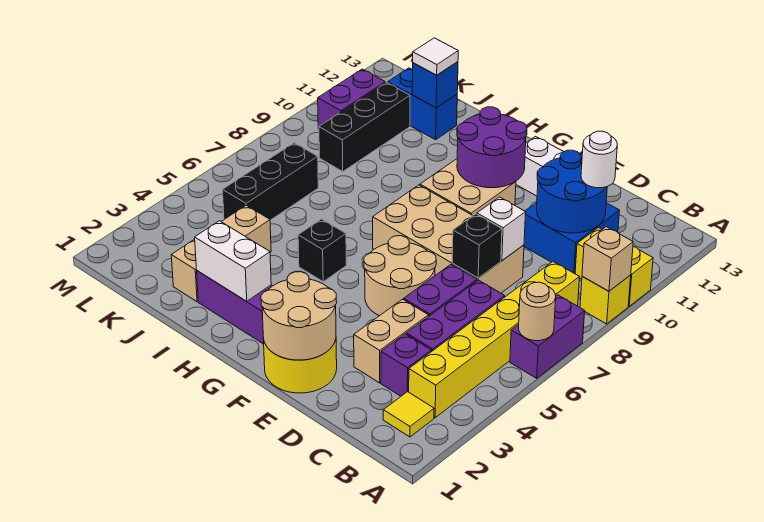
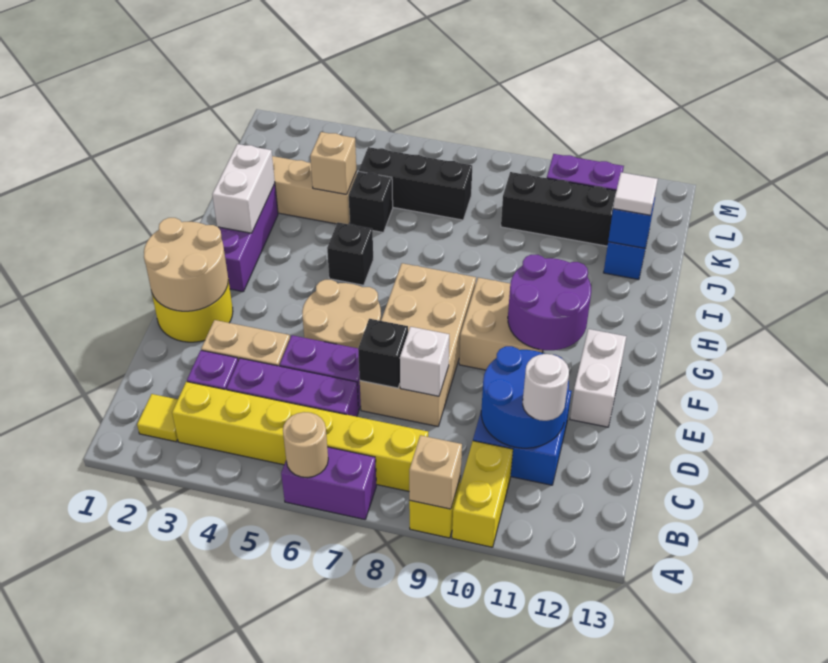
none -> tan brick J4 level 2
none -> black brick J5 level 1

